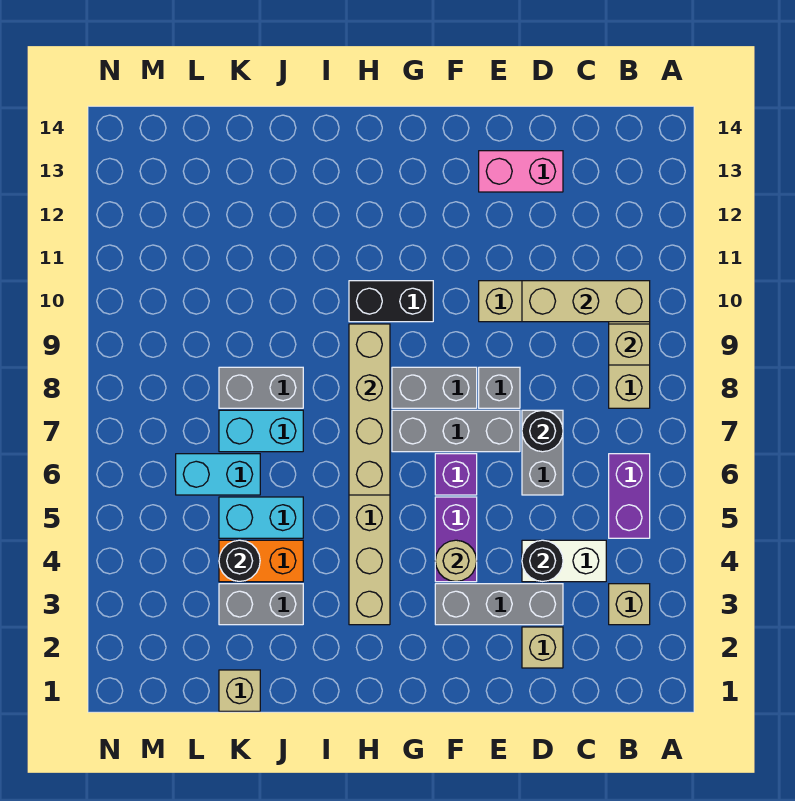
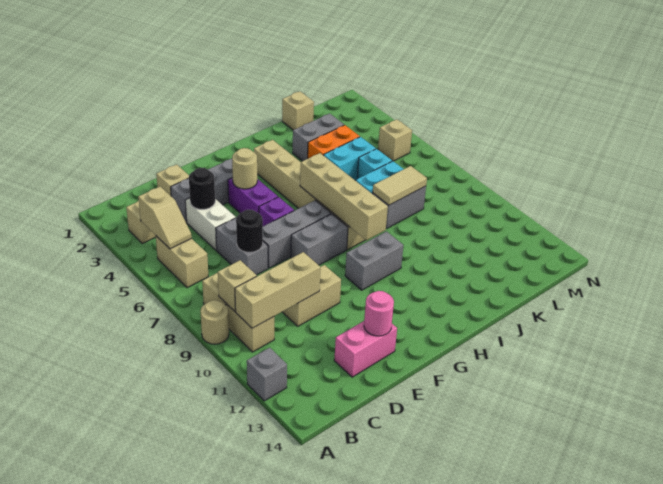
none -> tan round brick A9 level 1
none -> tan slope B4:B5 level 2 top 4
purple brick B5:B6 level 1 -> tan brick B5:B6 level 1
white brick C4:D4 level 1 -> white brick D4:D5 level 1
grey brick E8 level 1 -> grey brick A12 level 1
none -> pink round brick E13 level 2
black brick G10:H10 level 1 -> grey brick G10:H10 level 1
none -> tan tile J8:K8 level 2
black round brick K4 level 2 -> none
cyan brick K6:L6 level 1 -> cyan brick K6 level 1
none -> tan brick M5 level 1

